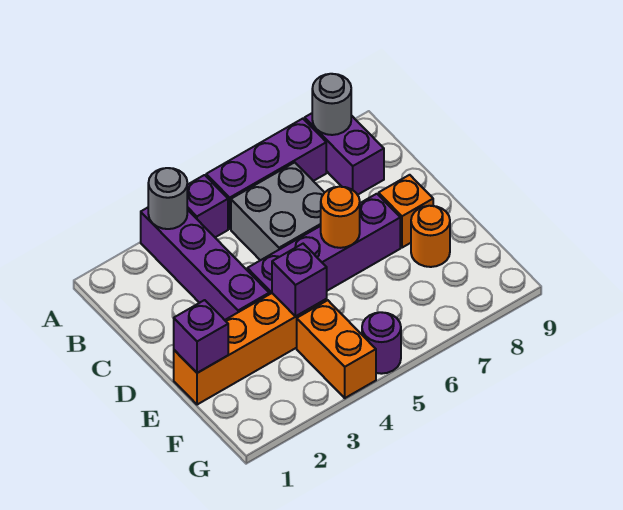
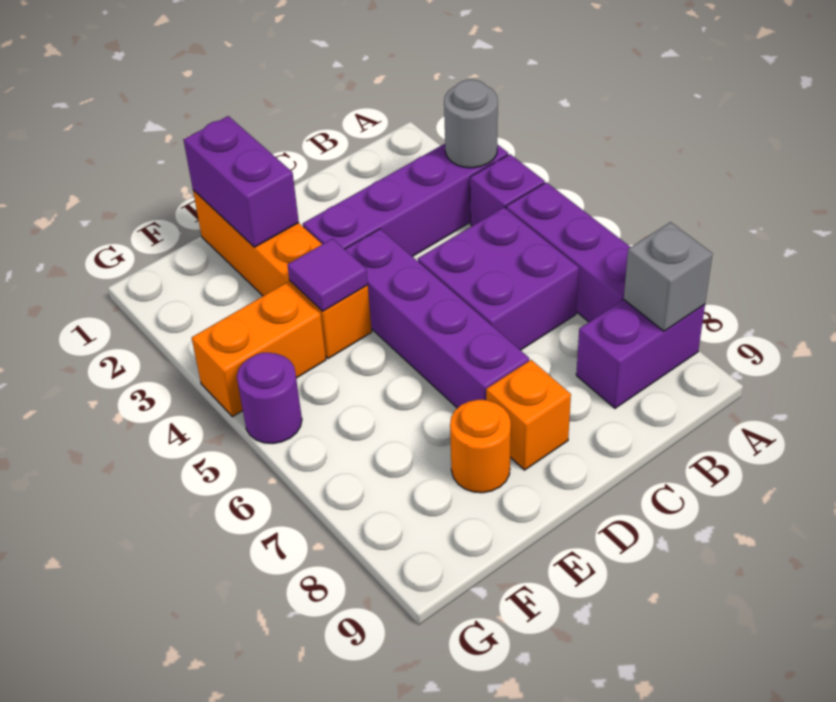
grey round brick A8 level 2 -> grey brick A8 level 2
grey brick B5:C6 level 1 -> purple brick B5:C6 level 1
orange round brick D6 level 2 -> none
purple brick E1 level 2 -> purple brick E1:E2 level 2
purple brick E4 level 2 -> purple tile E4 level 2

